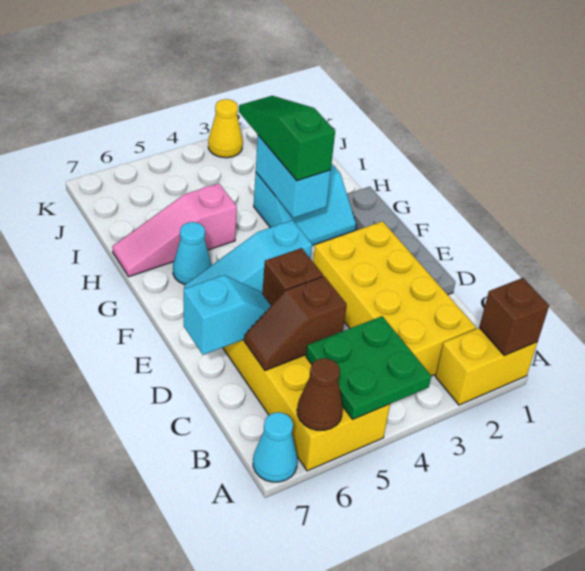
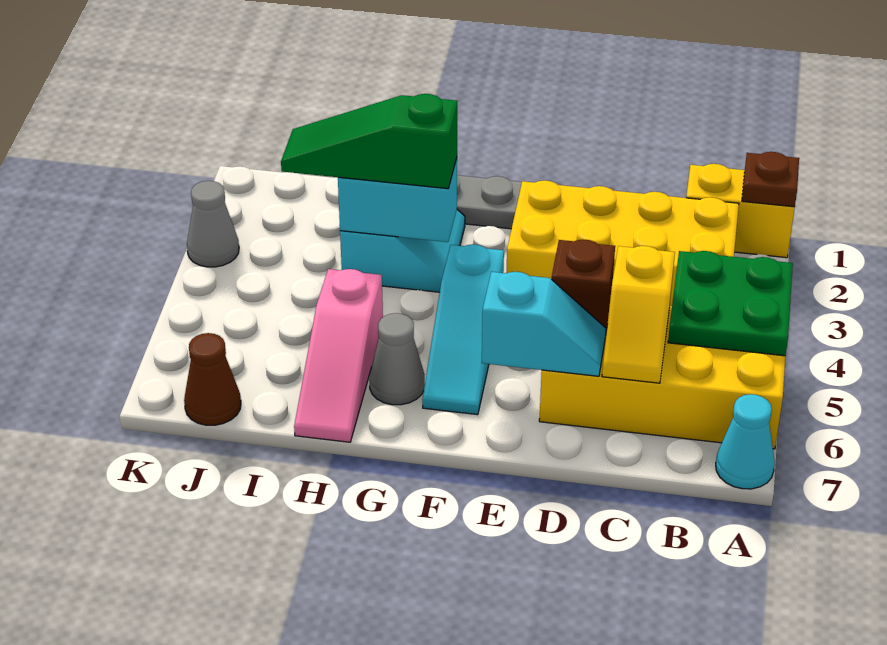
yellow brick A1:A2 level 1 -> yellow brick A1:B1 level 1
brown brick A1 level 2 -> brown plate A1 level 2
brown cone A6 level 2 -> brown cone J7 level 1
brown slope C5:C6 level 2 top 5 -> yellow slope C5:C6 level 2 top 5
cyan slope D6:D7 level 2 top 7 -> cyan slope D6:E6 level 2 top E
cyan cone G6 level 1 -> grey cone G6 level 1
yellow cone K3 level 1 -> grey cone K3 level 1

